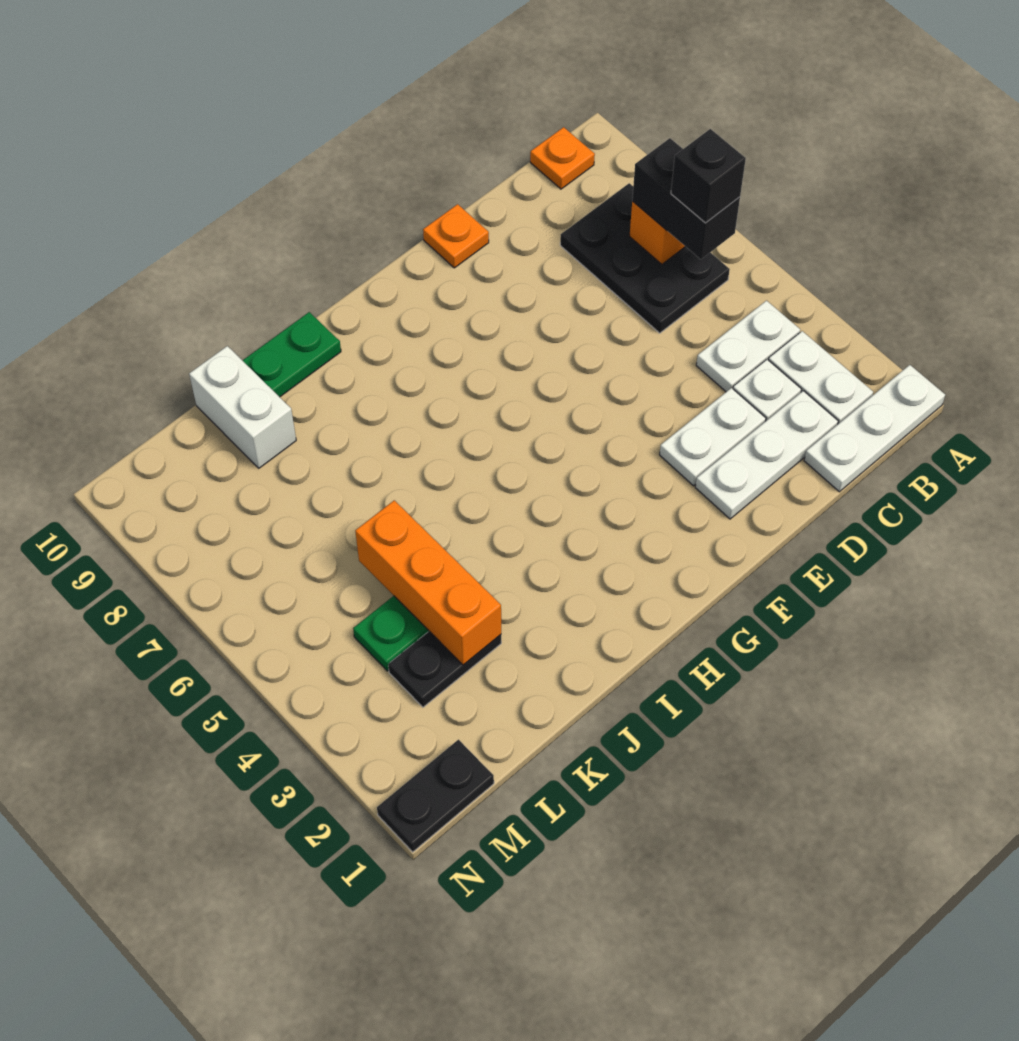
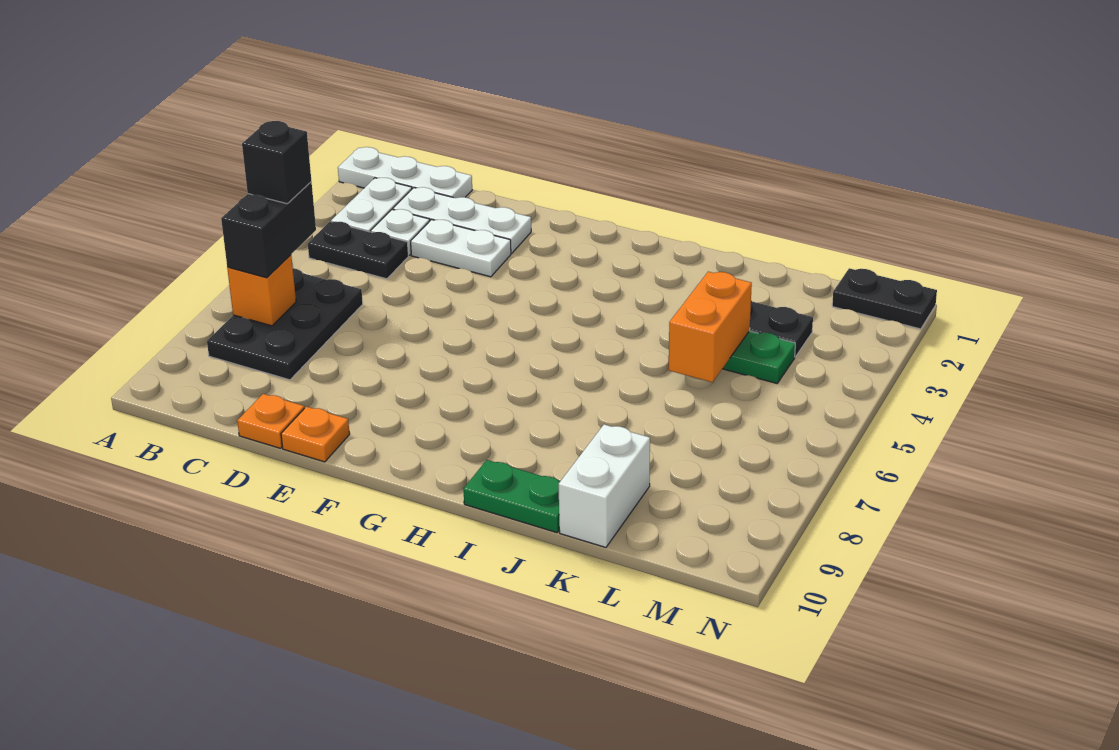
white plate B4:C4 level 1 -> black plate B4:C4 level 1
orange plate B10 level 1 -> orange plate D10 level 1
orange brick K3:K5 level 2 -> orange brick K4:K5 level 2

